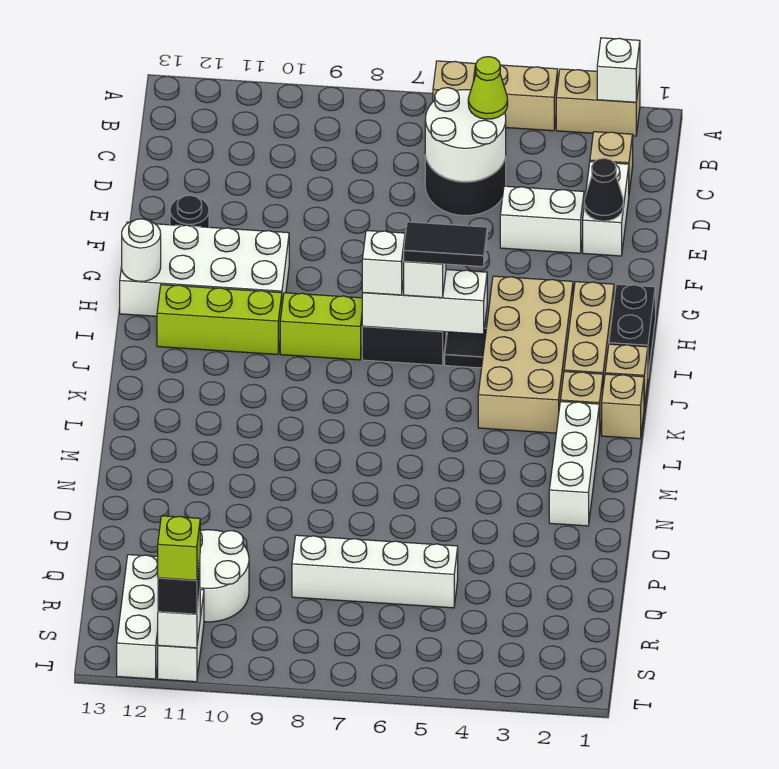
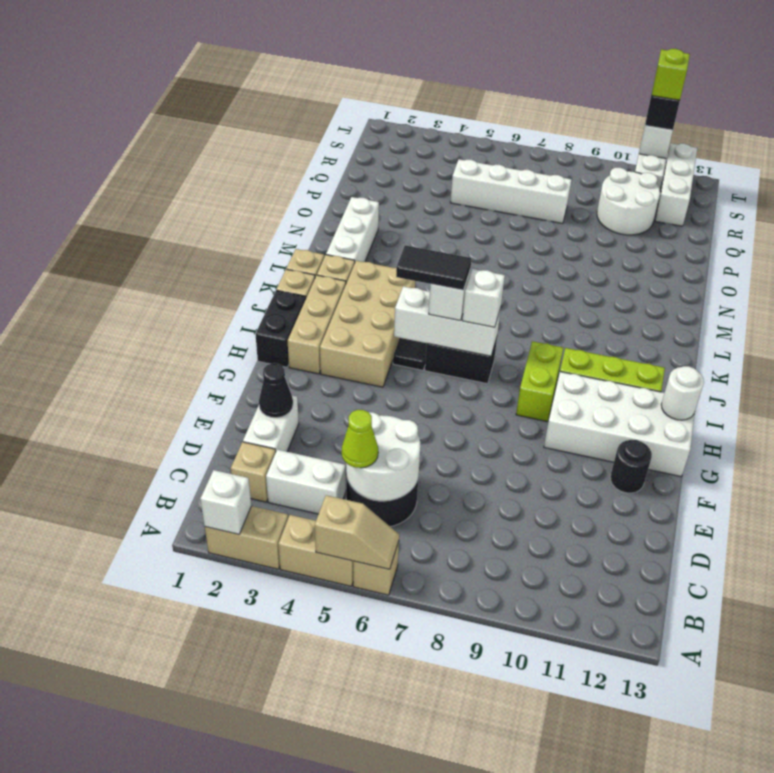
none -> tan slope A5:A6 level 2 top 5
white brick E3:E4 level 1 -> white brick C3:C4 level 1
lime brick I8:I9 level 1 -> lime brick H9:I9 level 1

